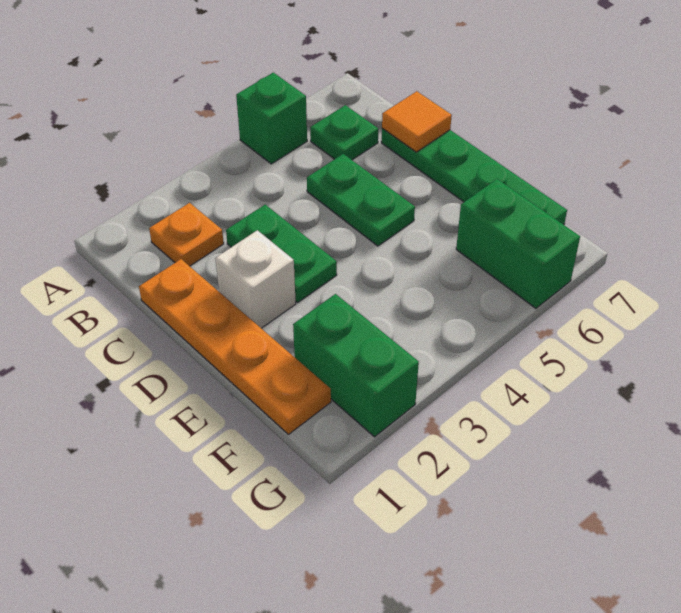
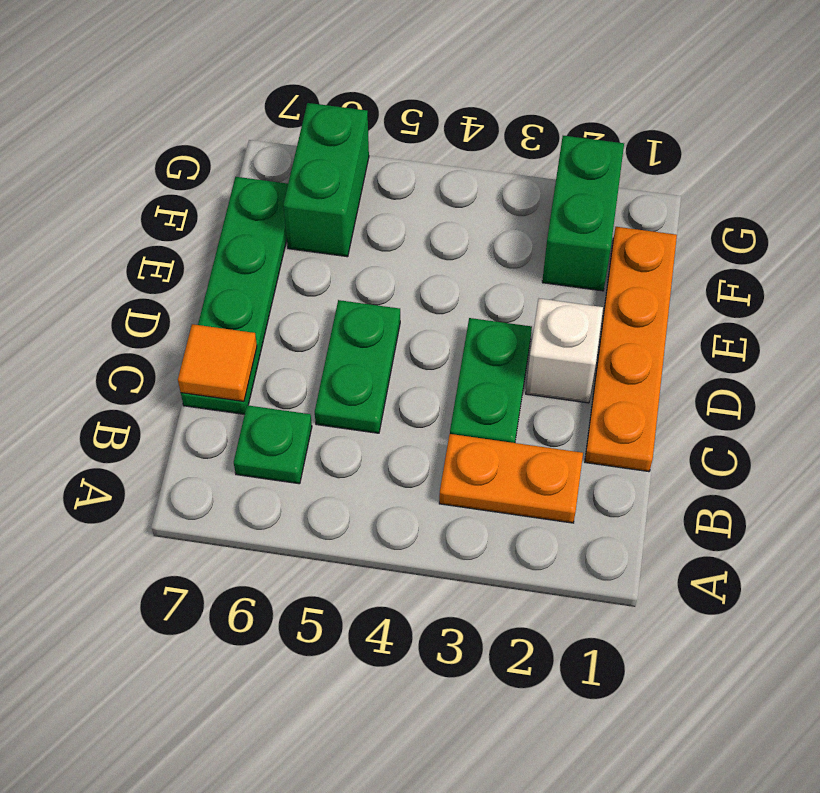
green brick A5 level 1 -> none
orange plate B2 level 1 -> orange plate B2:B3 level 1

